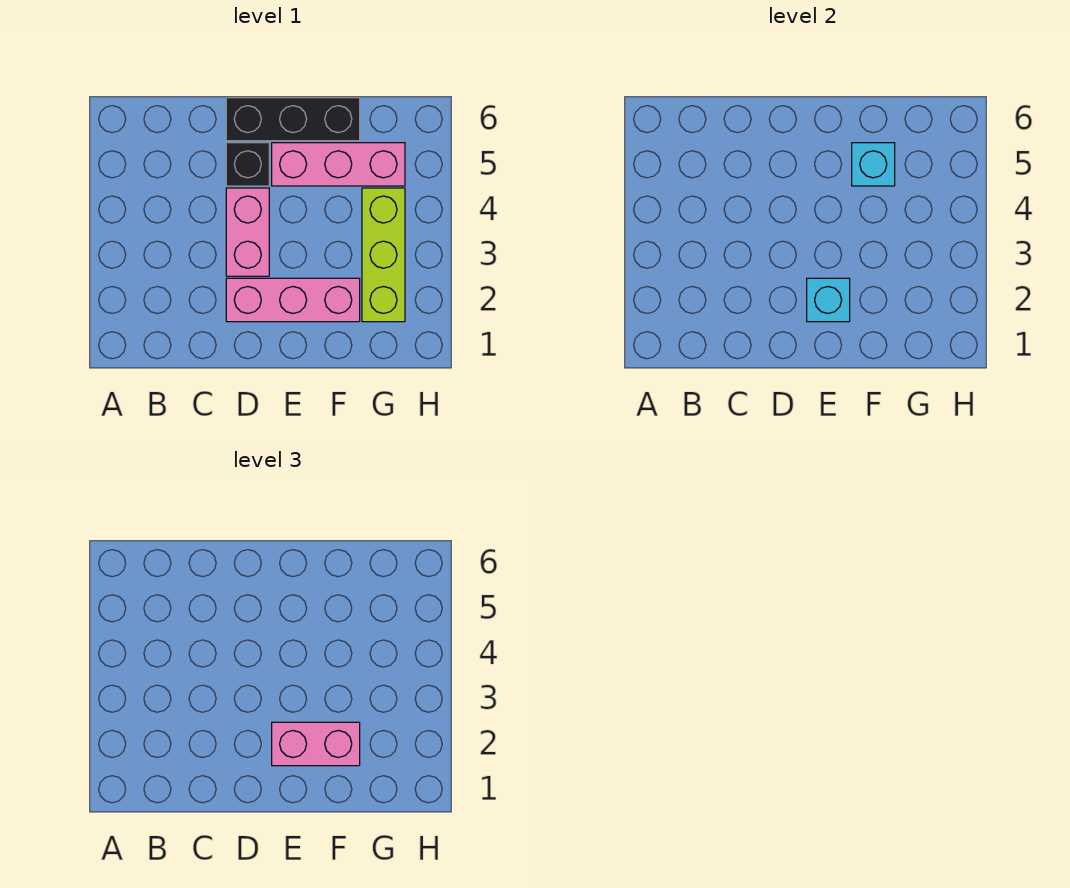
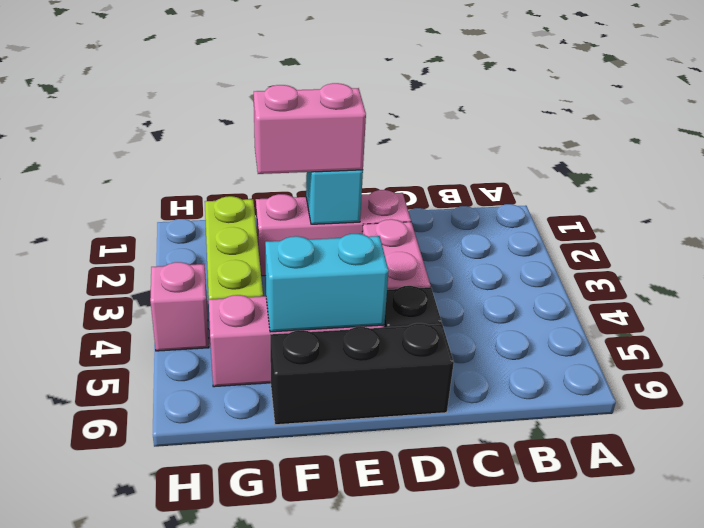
cyan brick F5 level 2 -> cyan brick E5:F5 level 2
none -> pink brick H4 level 1

